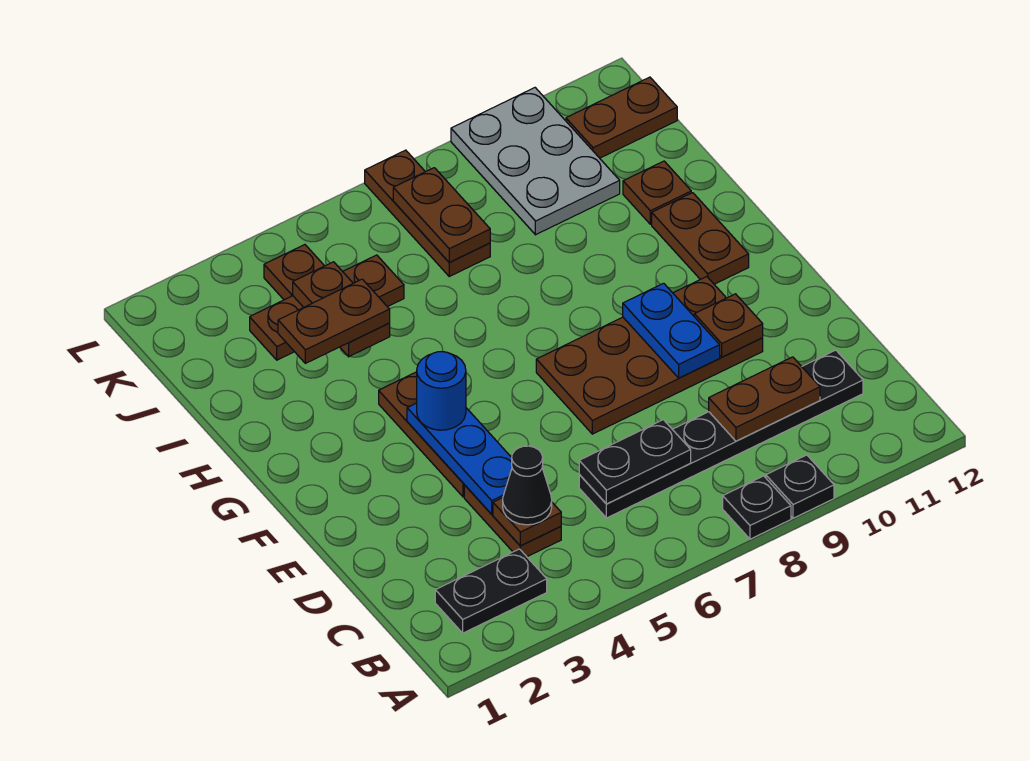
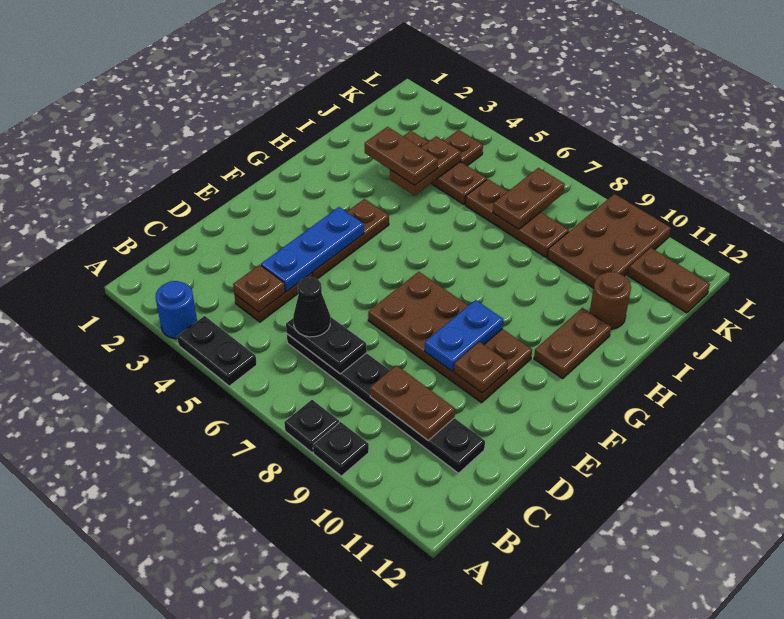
black plate B2:B3 level 1 -> black plate A4:A5 level 1
black cone C4 level 3 -> black cone C6 level 3
blue round brick F4 level 3 -> blue round brick A3 level 1
brown plate I11 level 1 -> brown round brick I11 level 1
brown plate J7:L7 level 1 -> brown plate J6:J8 level 1
grey plate J9:L10 level 1 -> brown plate J9:L10 level 1

